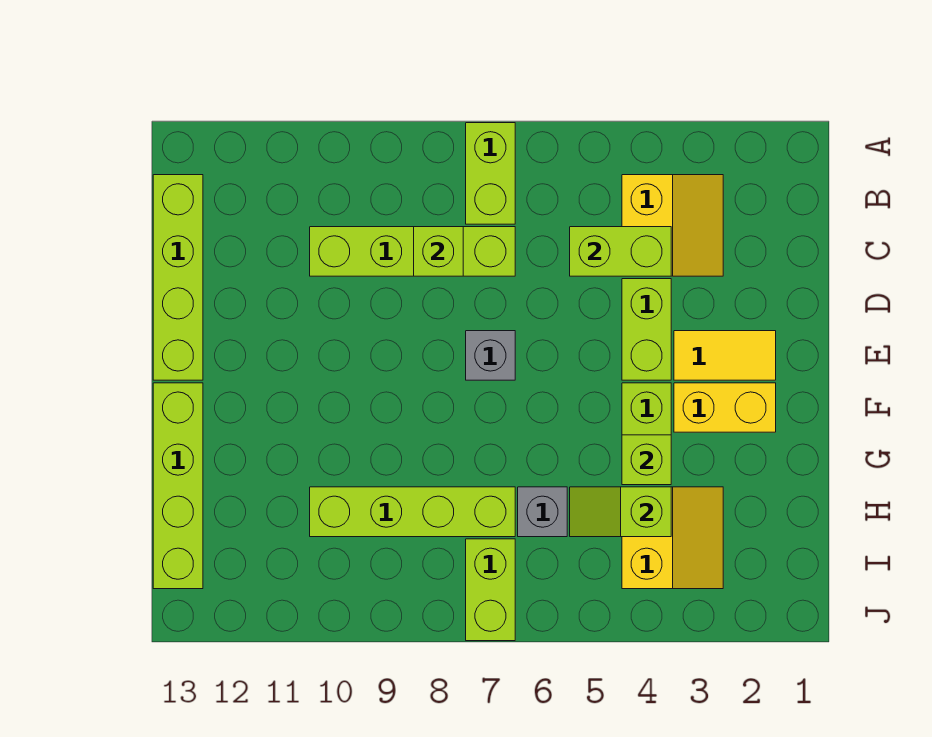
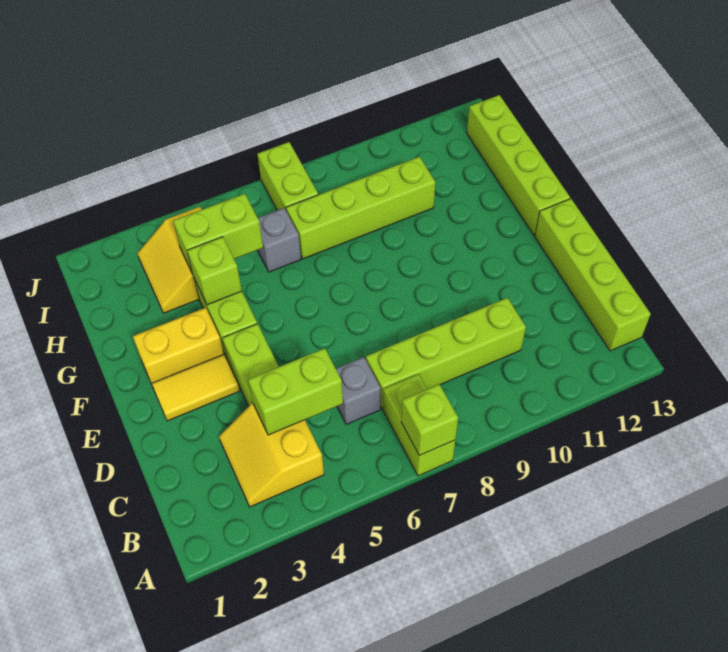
lime brick C8 level 2 -> lime brick A7 level 2
grey brick E7 level 1 -> grey brick C6 level 1
lime slope H4:H5 level 2 top 4 -> lime brick H4:H5 level 2

